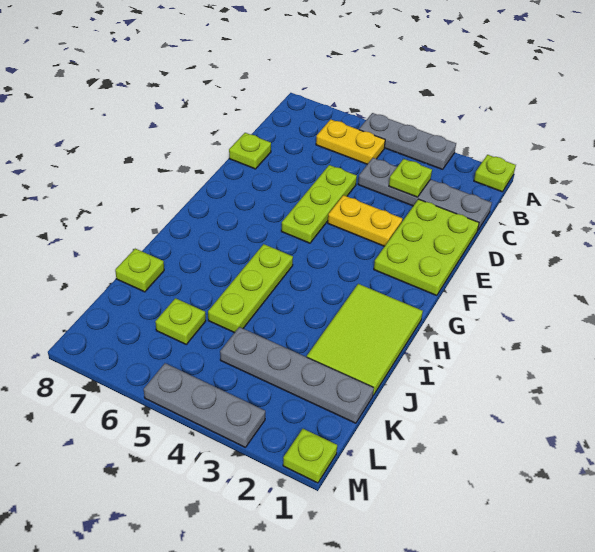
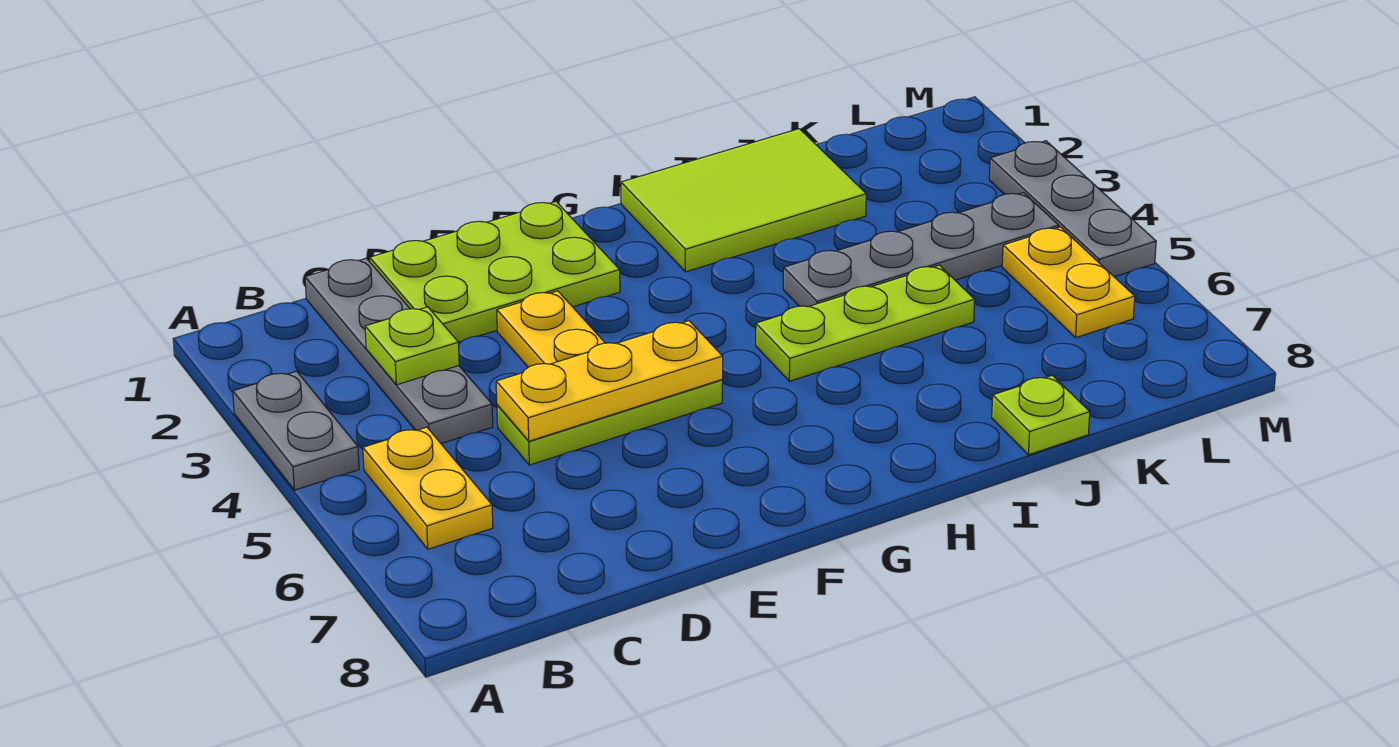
lime plate A1 level 1 -> none
grey plate A3:A5 level 1 -> grey plate A3:A4 level 1
none -> yellow plate D5:F5 level 2
lime plate D8 level 1 -> none
grey plate K1:K4 level 1 -> grey plate I4:L4 level 1
lime plate K6 level 1 -> none
none -> yellow plate L5:L6 level 1
lime plate M1 level 1 -> none

